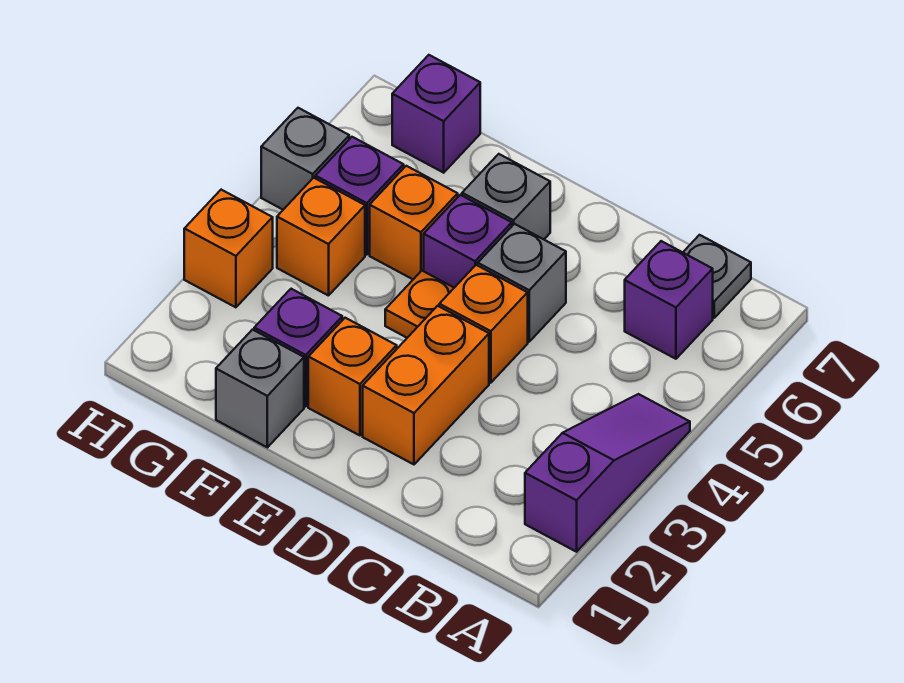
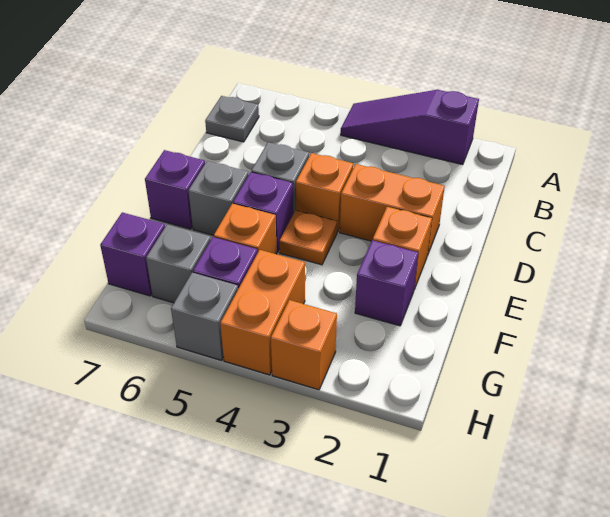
purple brick B6 level 1 -> purple brick E7 level 1
grey brick F1 level 1 -> grey brick G6 level 1
orange brick G4 level 1 -> orange brick G4:H4 level 1

